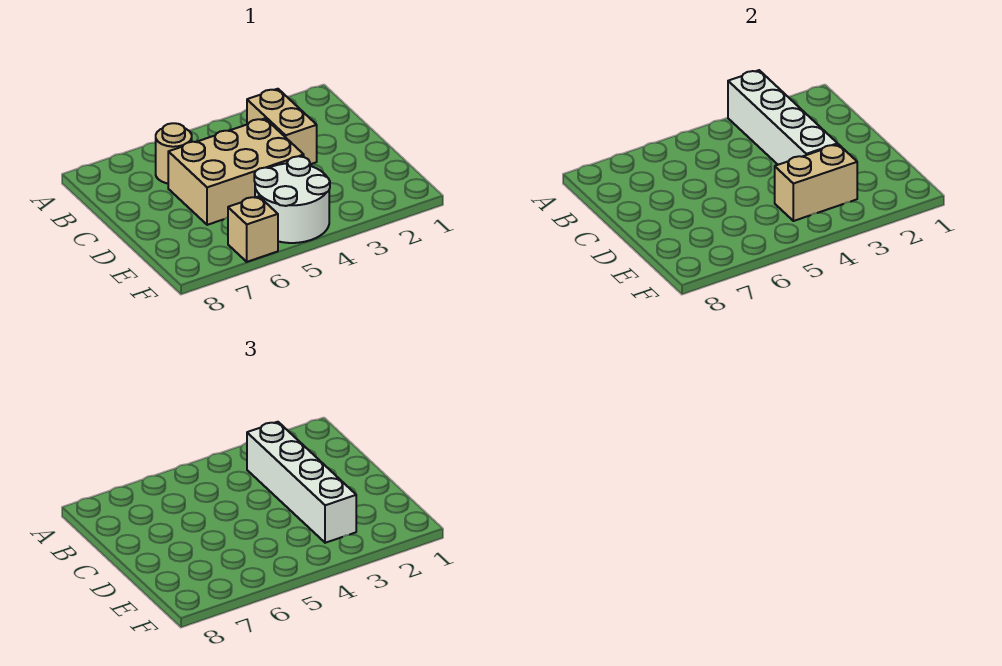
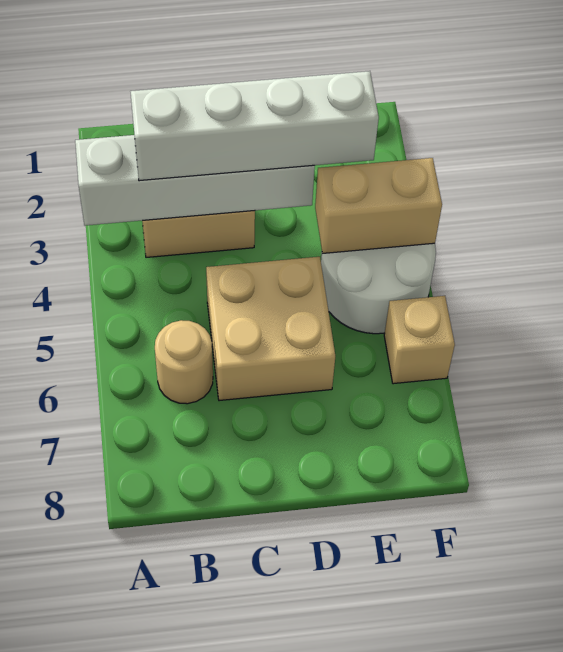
tan brick C4:D6 level 1 -> tan brick C5:D6 level 1
tan brick E3:E4 level 2 -> tan brick E4:F4 level 2

